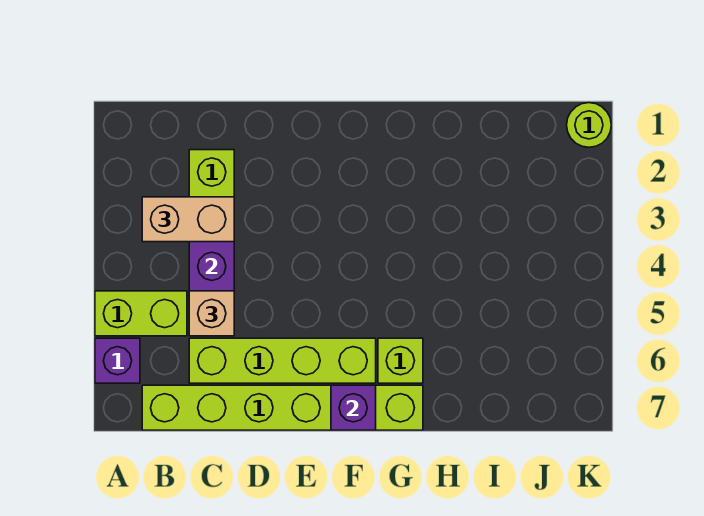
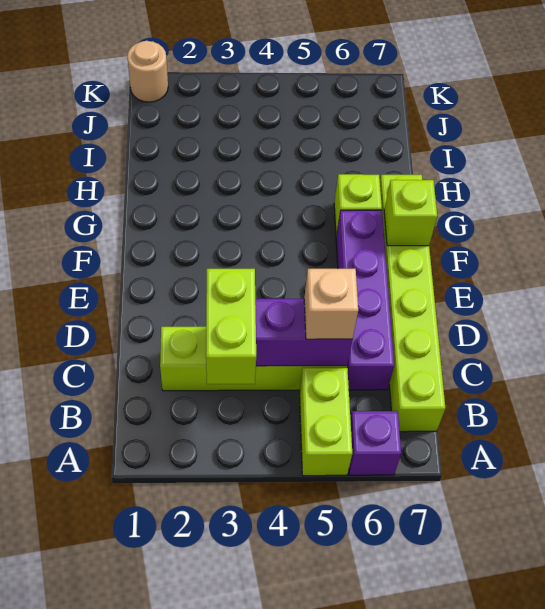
tan brick B3:C3 level 3 -> lime brick B3:C3 level 3
lime brick C6:F6 level 1 -> purple brick C6:F6 level 1
purple brick F7 level 2 -> lime brick F7 level 2
lime round brick K1 level 1 -> tan round brick K1 level 1

